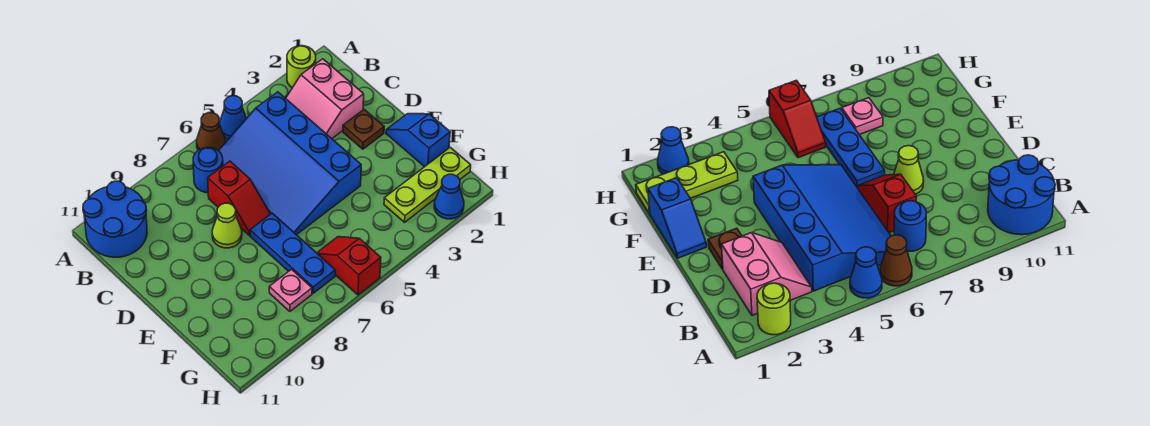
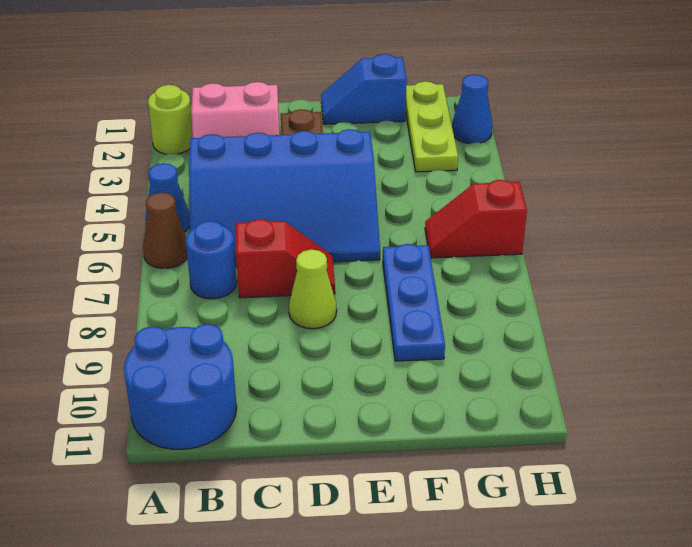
blue plate E7:G7 level 1 -> blue plate F7:F9 level 1
pink plate G8 level 1 -> none

